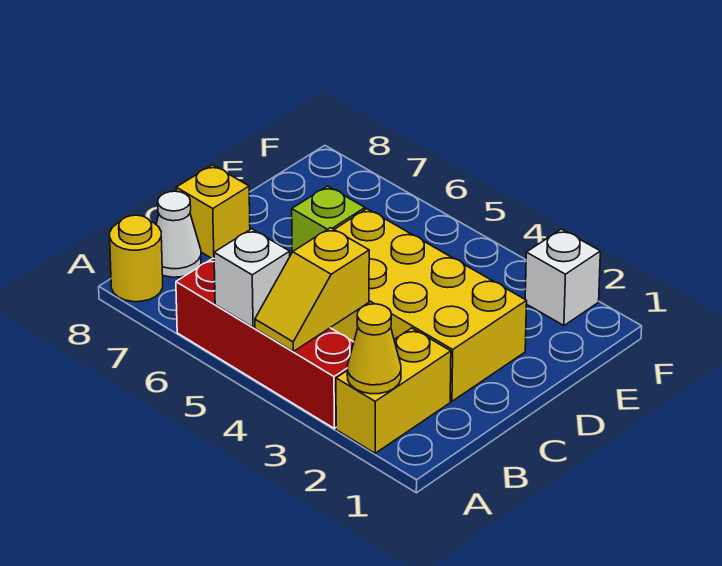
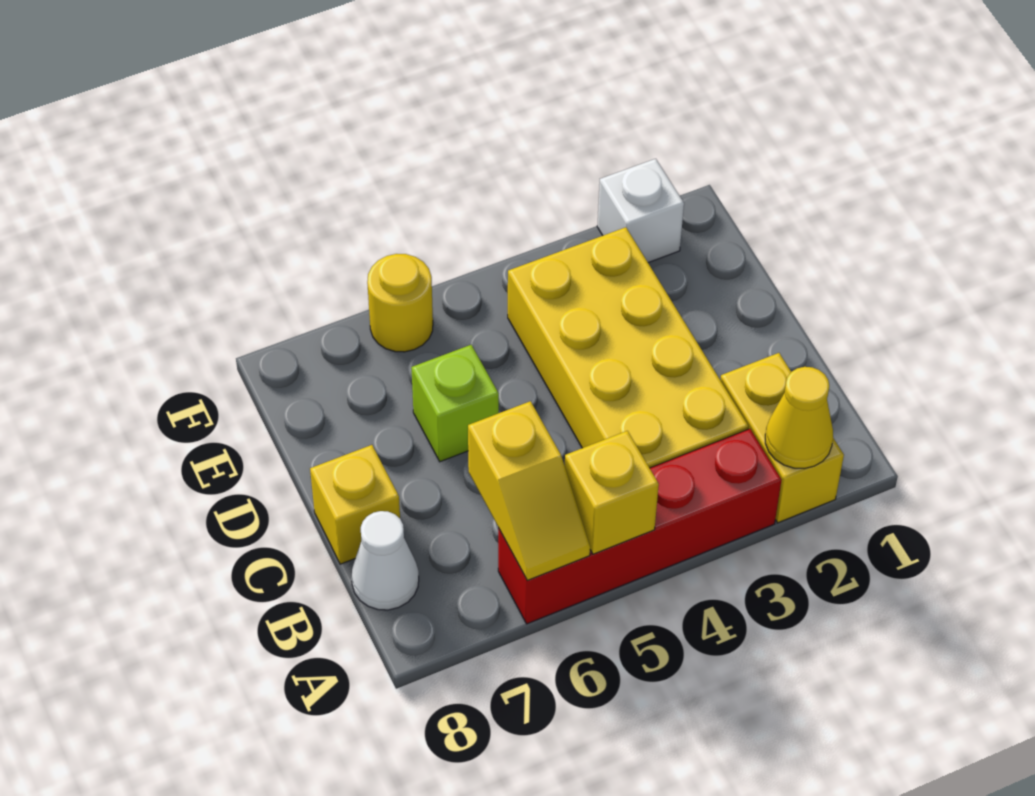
yellow slope A4:B4 level 2 top B -> yellow slope A6:B6 level 2 top B
white brick A5 level 2 -> yellow brick A5 level 2
yellow round brick A8 level 1 -> yellow round brick F6 level 1
yellow brick C2:D5 level 1 -> yellow brick B3:E4 level 1

